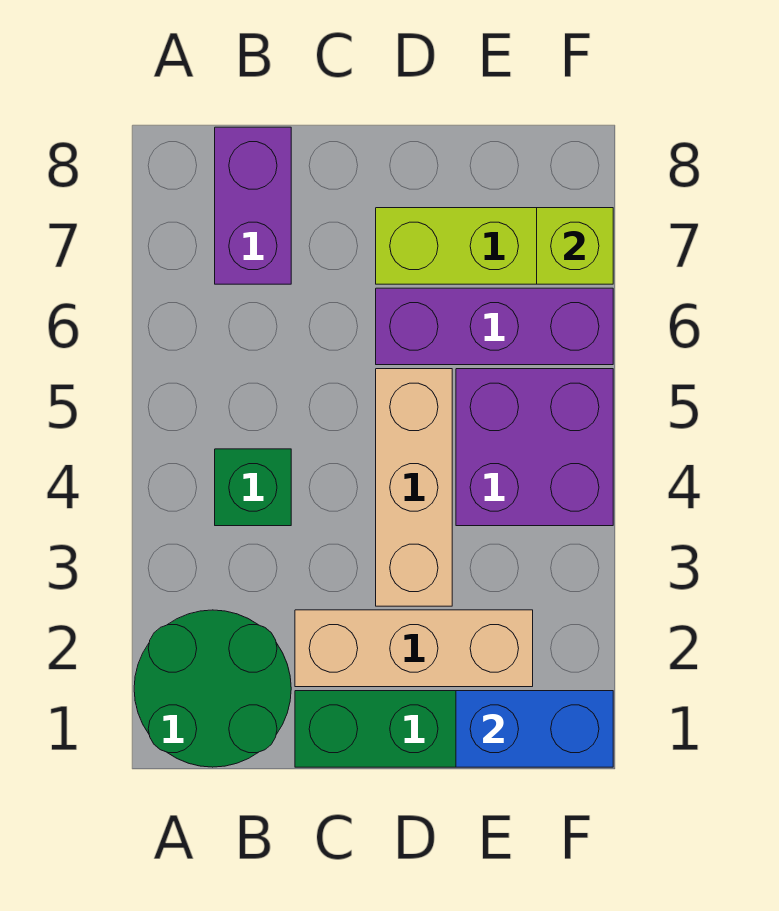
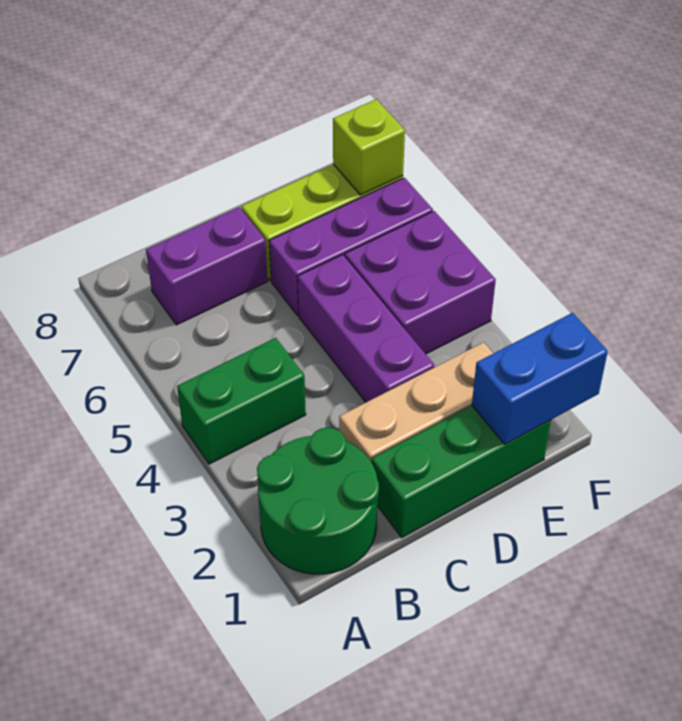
green brick B4 level 1 -> green brick A4:B4 level 1
purple brick B7:B8 level 1 -> purple brick B7:C7 level 1
tan brick D3:D5 level 1 -> purple brick D3:D5 level 1

